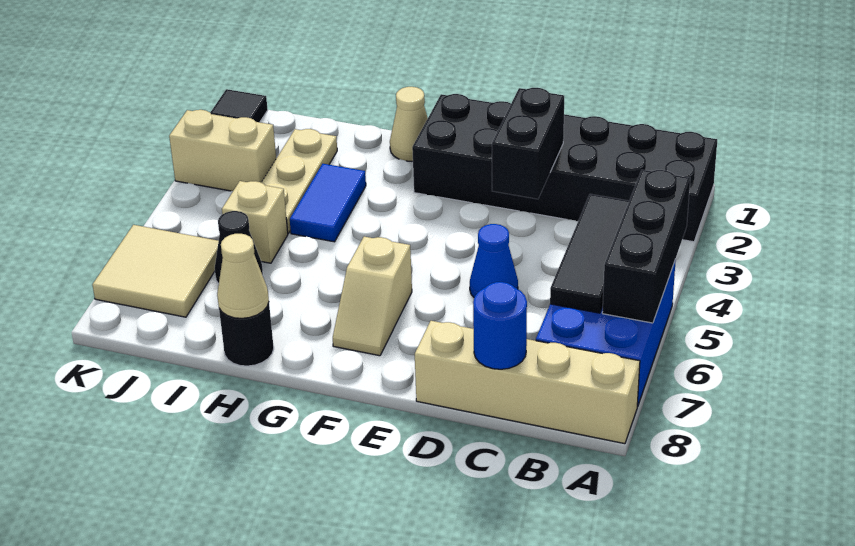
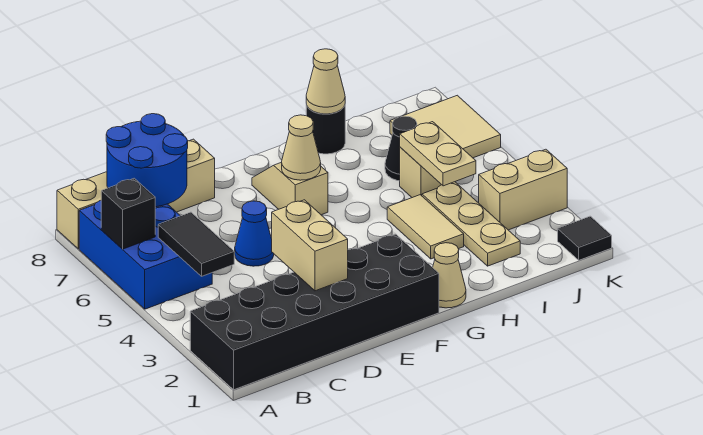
black brick A4:A6 level 2 -> black brick A6 level 2
black tile B4:B6 level 2 -> black tile B4:B5 level 2
blue round brick C8 level 2 -> blue round brick B7:C8 level 2
black brick D2:D3 level 2 -> tan brick D2:D3 level 2
none -> tan cone F6 level 2
blue tile H3:H4 level 1 -> tan tile H3:H4 level 1
none -> tan plate I4:I5 level 2

